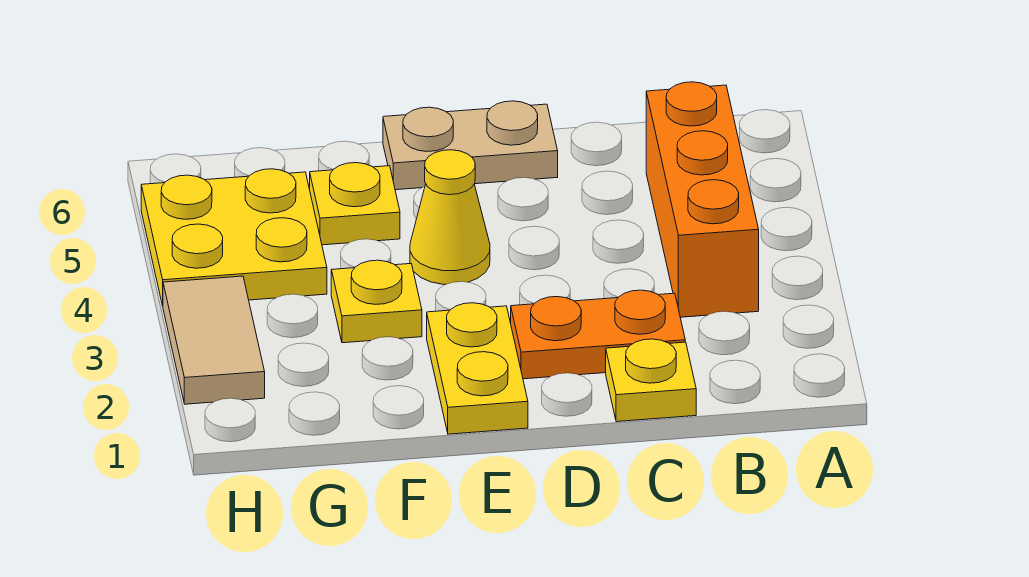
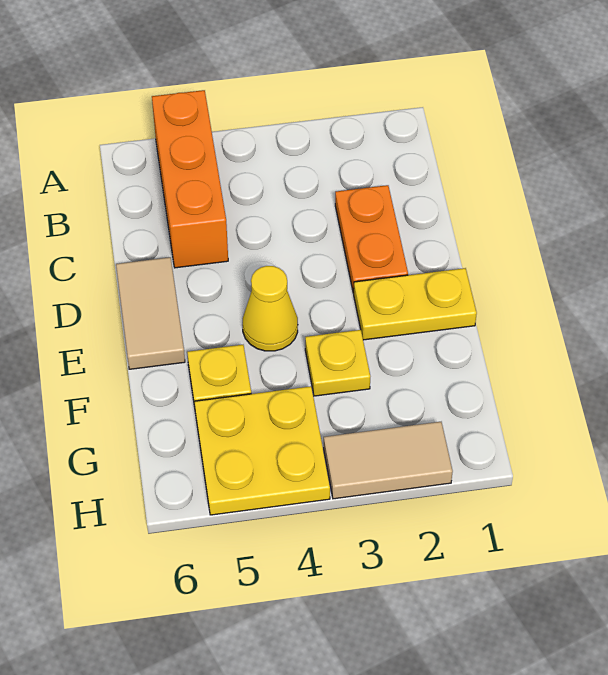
orange brick B3:B5 level 1 -> orange brick A5:C5 level 1
yellow plate C1 level 1 -> none
tan plate D6:E6 level 1 -> tan tile D6:E6 level 1

